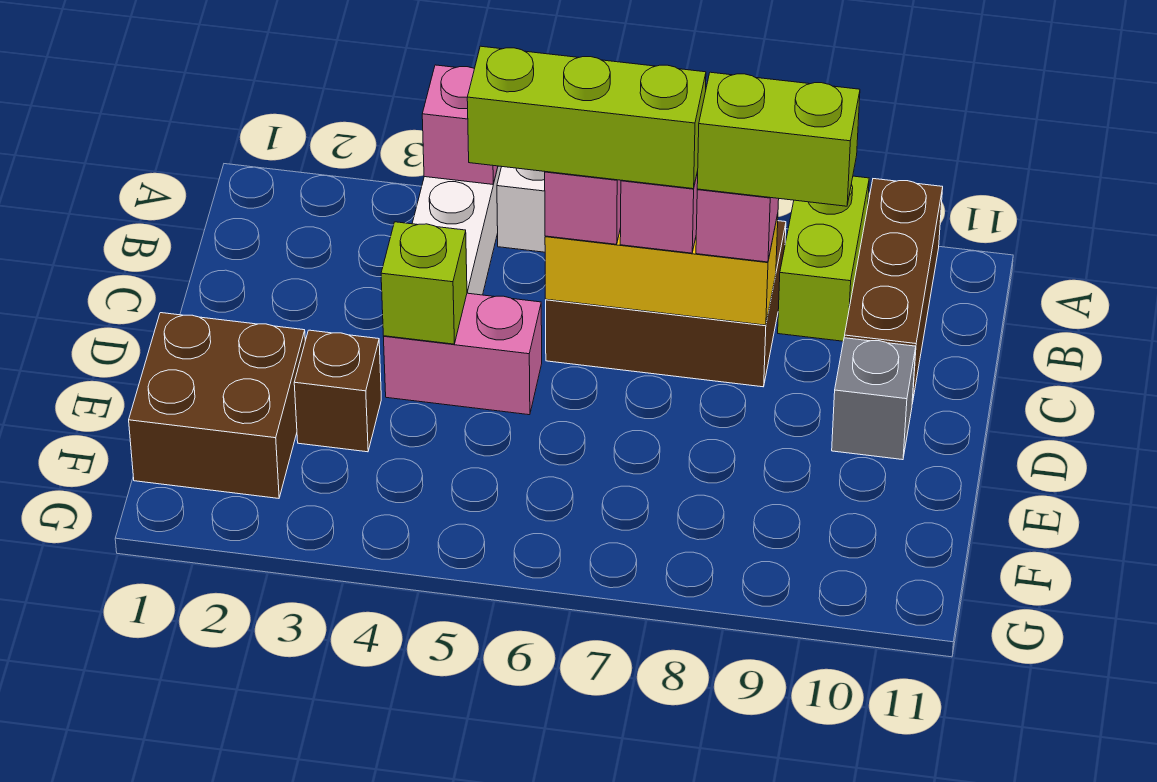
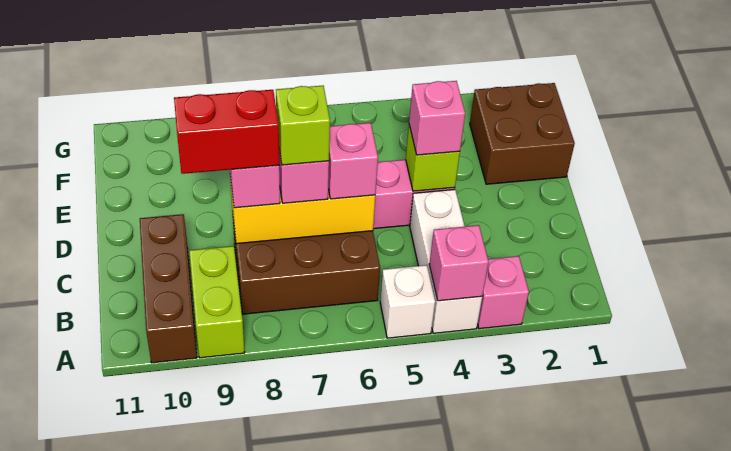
none -> pink brick A3 level 1
lime brick C5:C7 level 4 -> lime brick C7 level 4
lime brick C8:C9 level 4 -> red brick C8:C9 level 4
none -> pink brick D4 level 3
grey brick D10 level 1 -> none
brown brick E3 level 1 -> none

